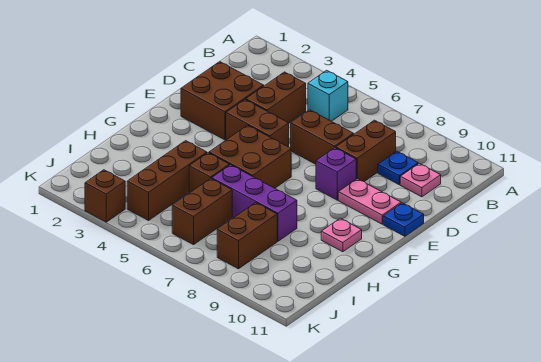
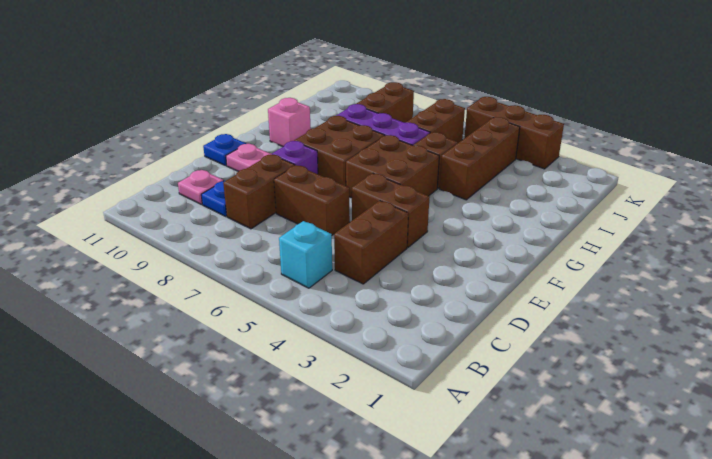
brown brick D2:E3 level 1 -> brown brick F7:G8 level 1
pink plate G10 level 1 -> pink brick G10 level 1
brown brick K3 level 1 -> brown brick K3:K5 level 1

